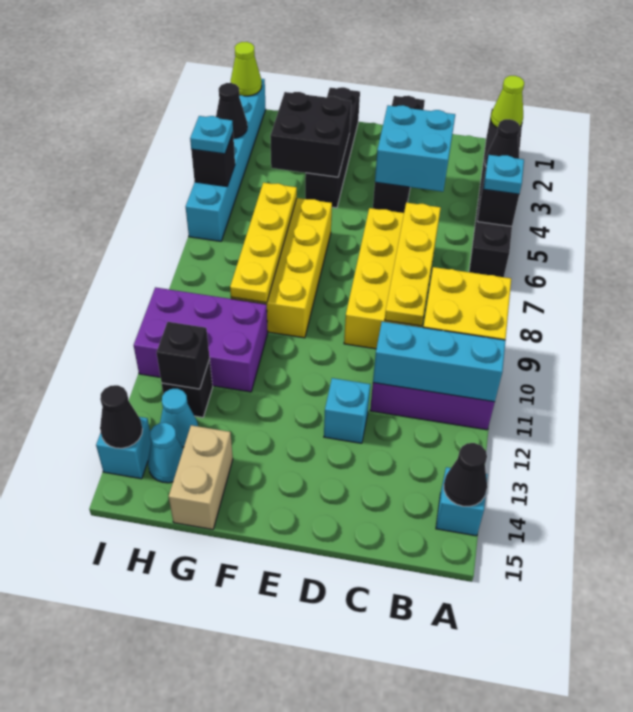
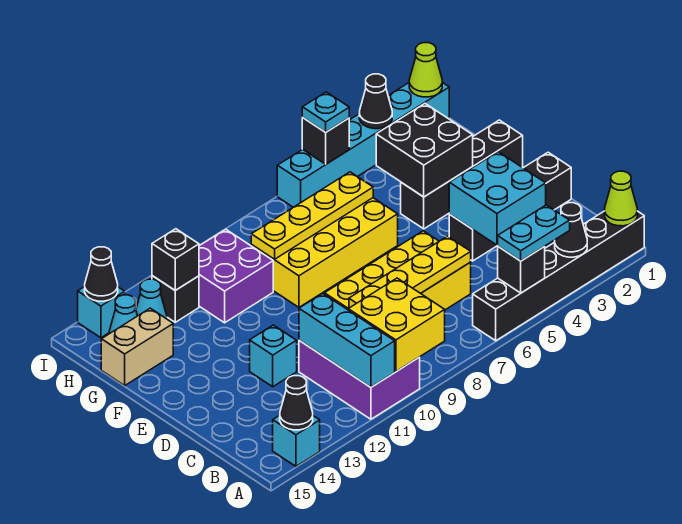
cyan plate A5 level 3 -> cyan plate A4:A5 level 3
purple brick G10:I11 level 1 -> purple brick G10:H11 level 1

